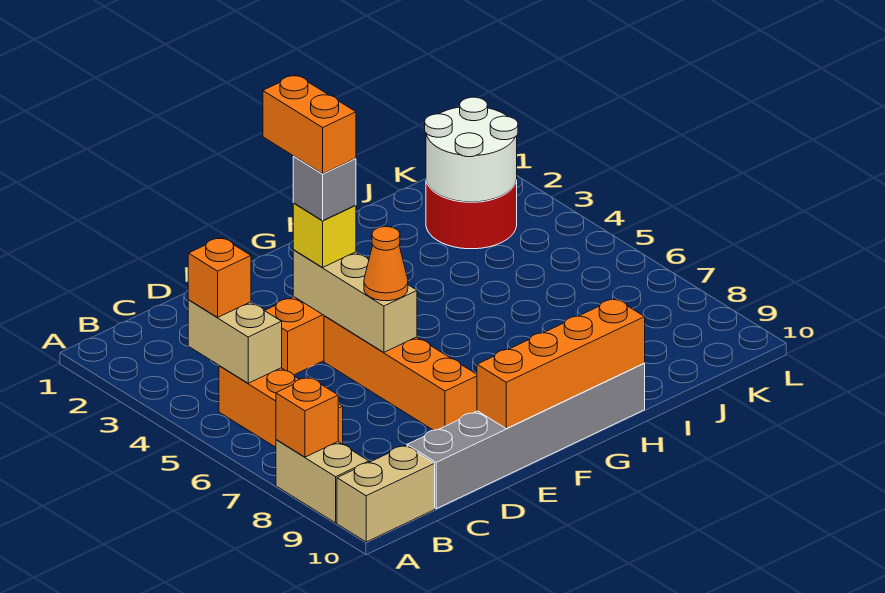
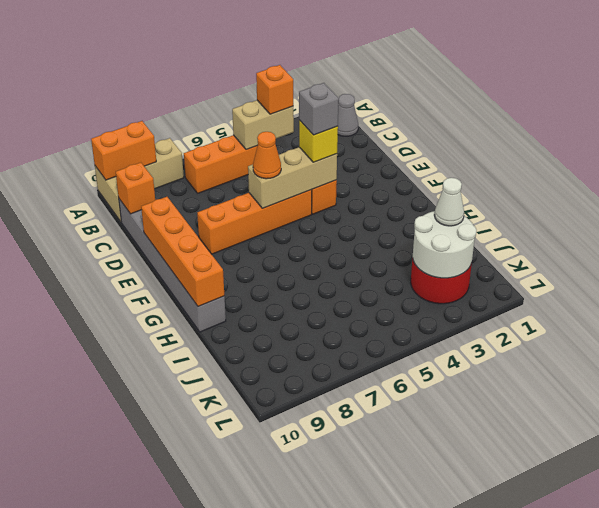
orange brick A8 level 2 -> orange brick C10 level 2
none -> grey cone B1 level 1
orange brick E3:E4 level 5 -> orange brick A9:A10 level 2
none -> white cone J2 level 3

